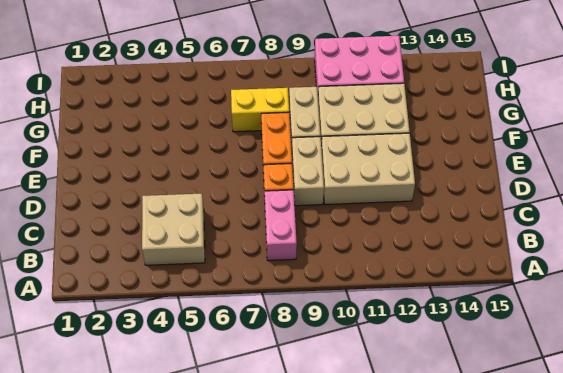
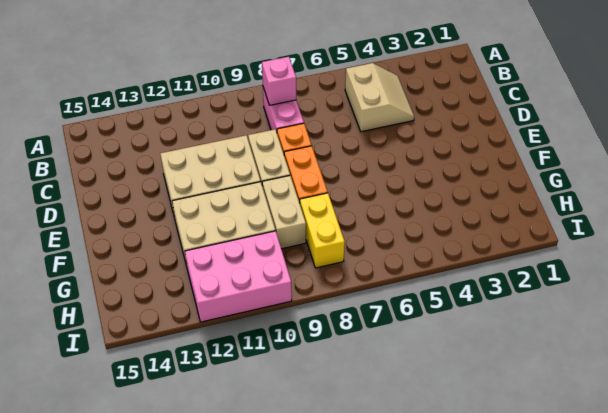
tan brick B4:C5 level 1 -> tan slope B4:C5 level 1 top 5
none -> pink brick B8 level 2
yellow brick G7:G8 level 1 -> yellow brick G8:H8 level 1

